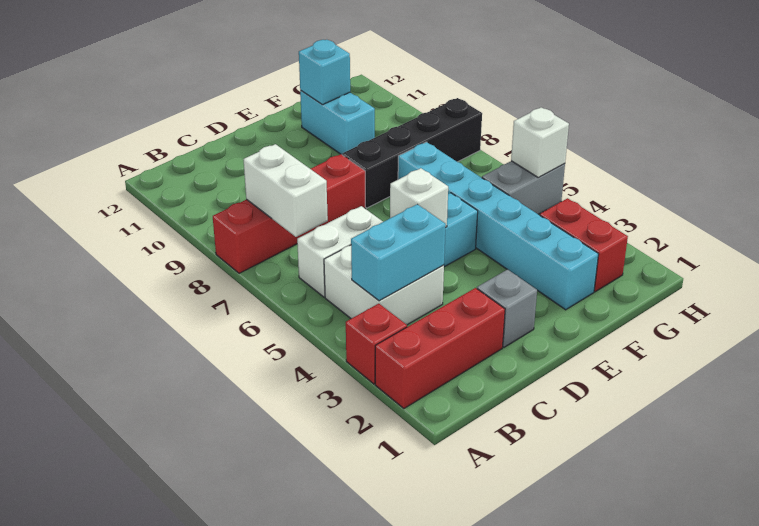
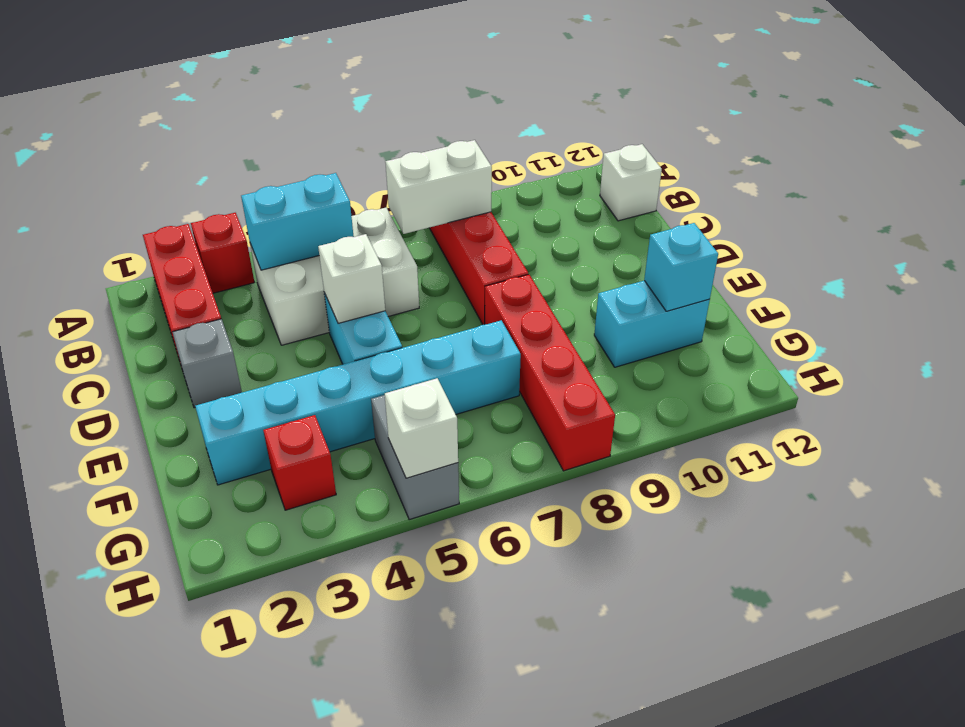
cyan brick B4:C4 level 2 -> cyan brick B4:B5 level 2
none -> white brick B12 level 1
black brick E8:H8 level 1 -> red brick E8:H8 level 1
red brick G2:G3 level 1 -> red brick G3 level 1

